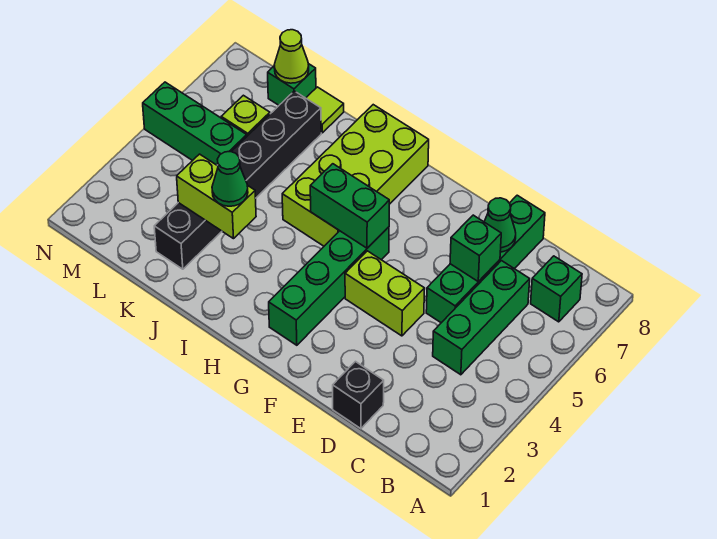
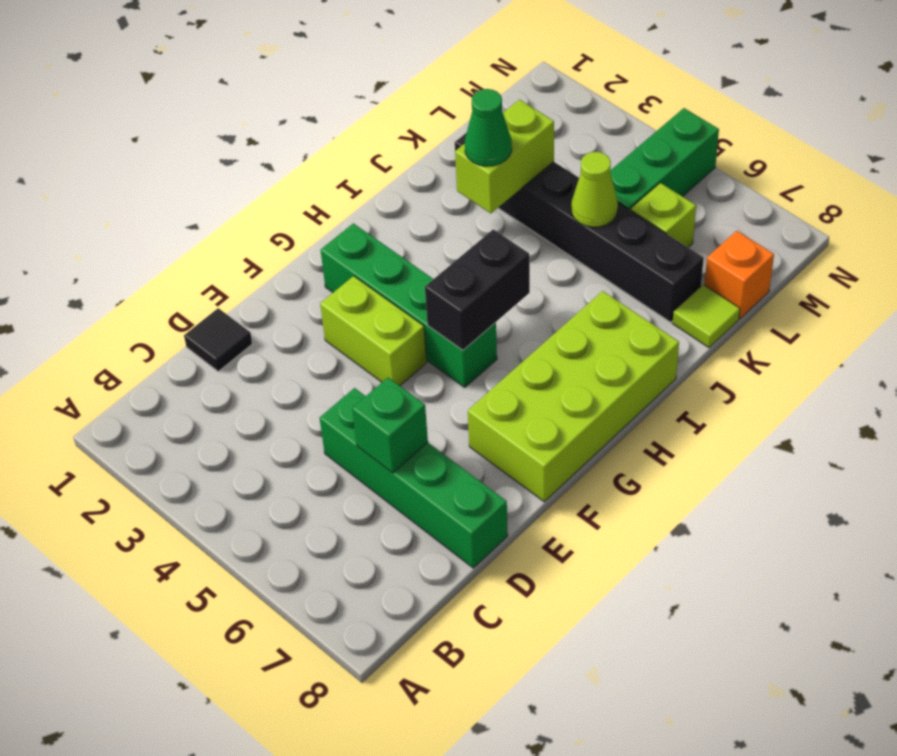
green brick B7 level 1 -> none
green brick C4:C6 level 1 -> none
black brick D1 level 1 -> black tile D1 level 1
green cone D7 level 2 -> none
lime brick E4:F4 level 1 -> lime brick F3:F4 level 1
green brick G5:H5 level 2 -> black brick G5:H5 level 2
lime brick H5:I8 level 1 -> lime brick F7:I8 level 1
green brick L8 level 1 -> orange brick L8 level 1
lime cone L8 level 2 -> lime cone K5 level 2

